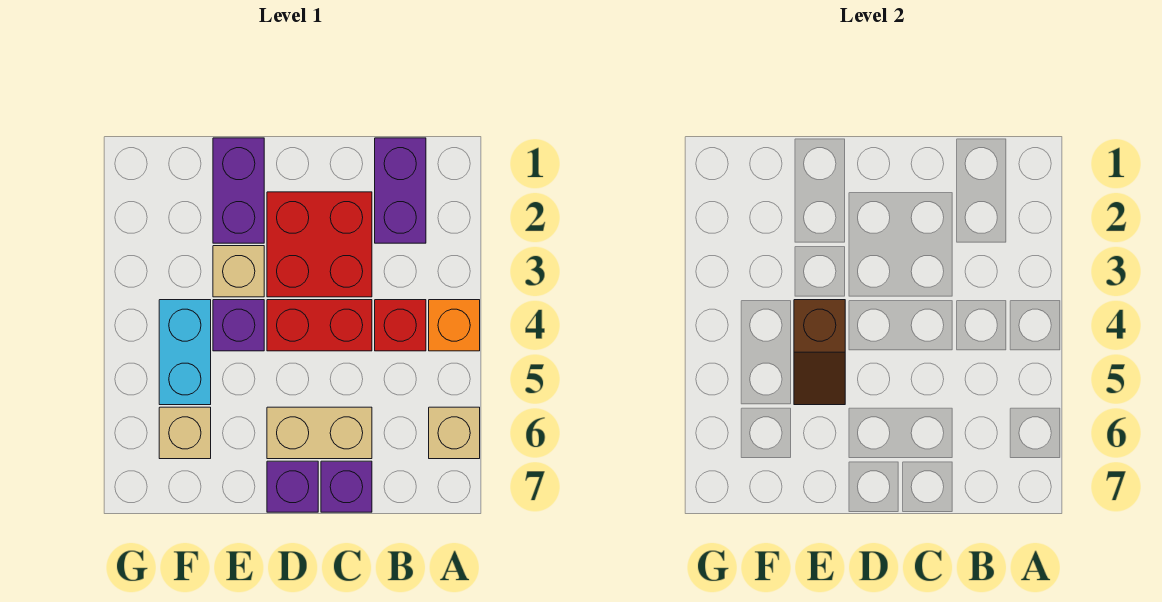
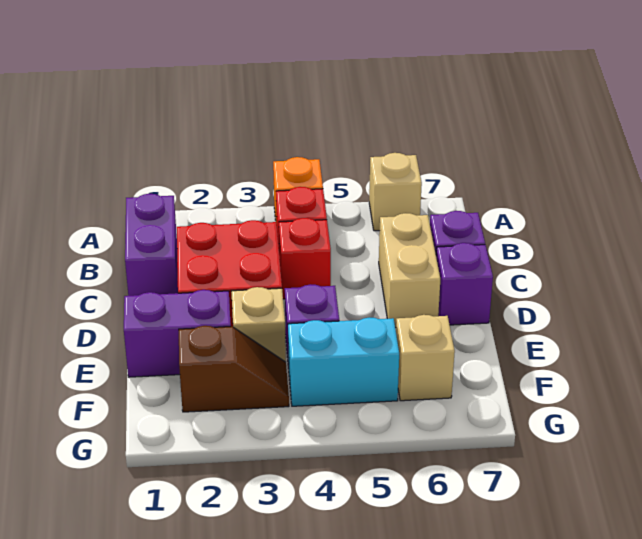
purple brick B1:B2 level 1 -> purple brick B1:C1 level 1
red brick C4:D4 level 1 -> red brick C4 level 1
brown slope E4:E5 level 2 top 4 -> brown slope F2:F3 level 1 top 2

